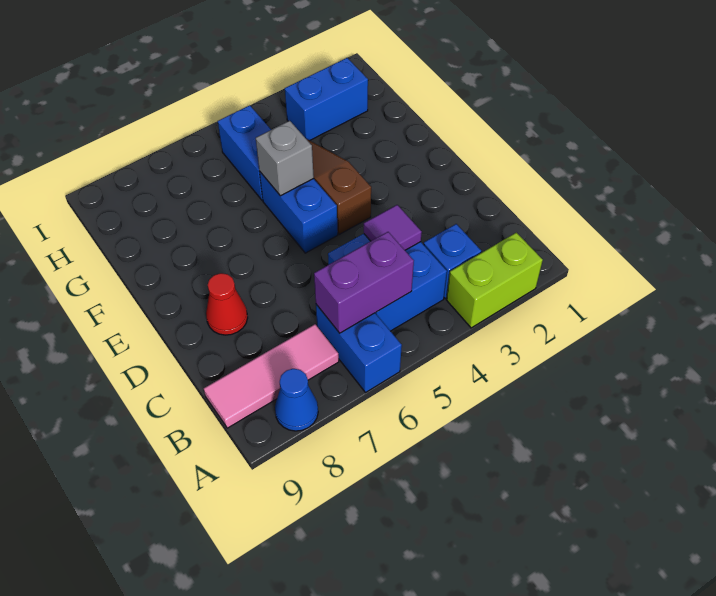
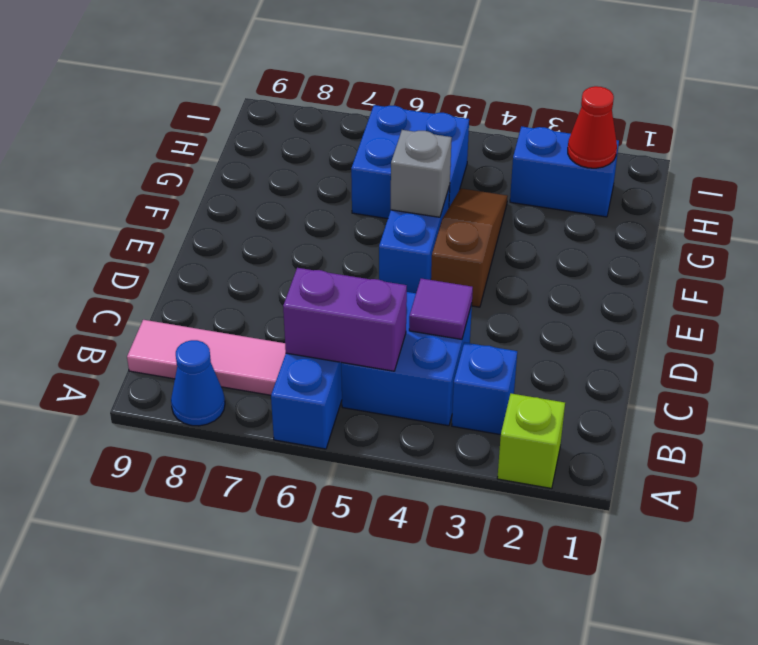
lime brick A2:A3 level 1 -> lime brick A2 level 1
red cone D8 level 1 -> red cone H2 level 2
blue brick G5:H5 level 1 -> blue brick G5:H6 level 1

